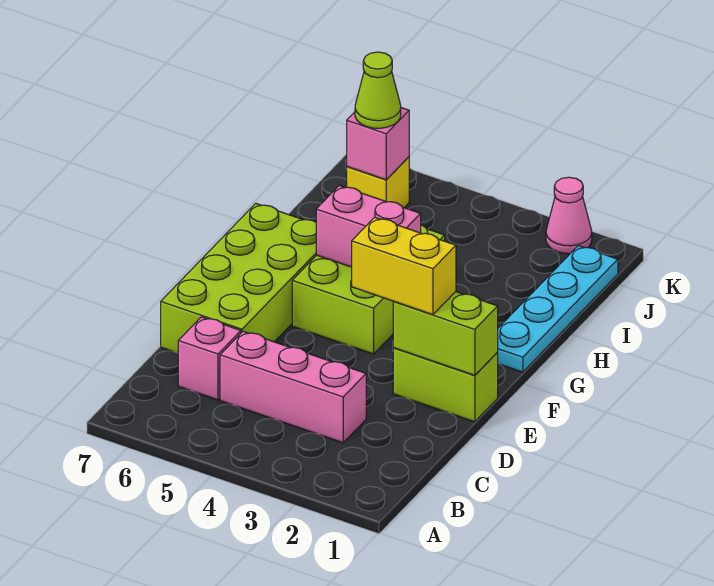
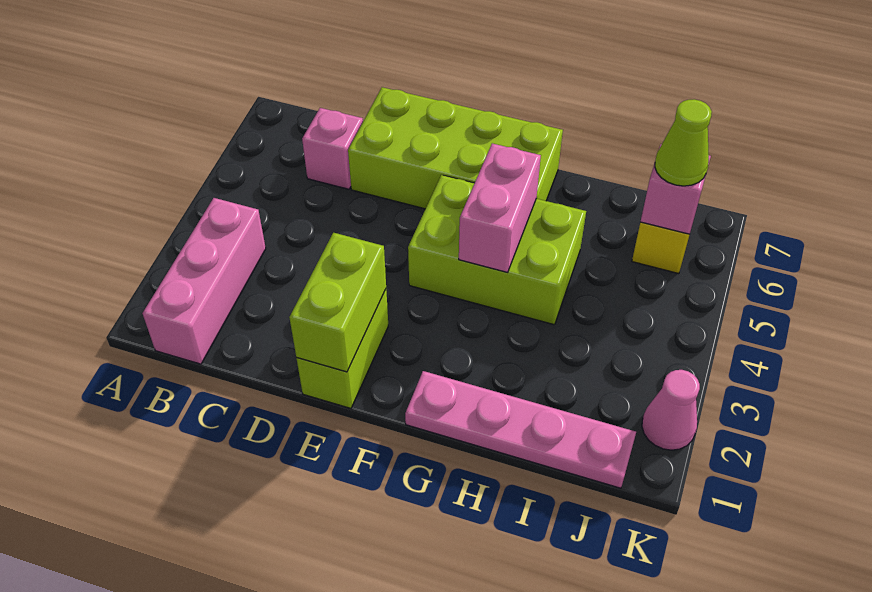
pink brick C3:C5 level 1 -> pink brick B1:B3 level 1
yellow brick E2:E3 level 3 -> none
cyan plate G1:J1 level 1 -> pink plate G1:J1 level 1

